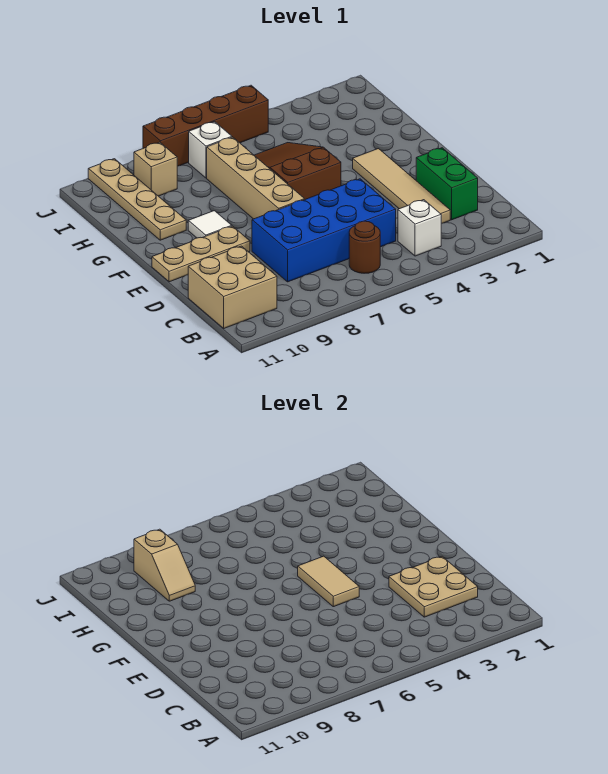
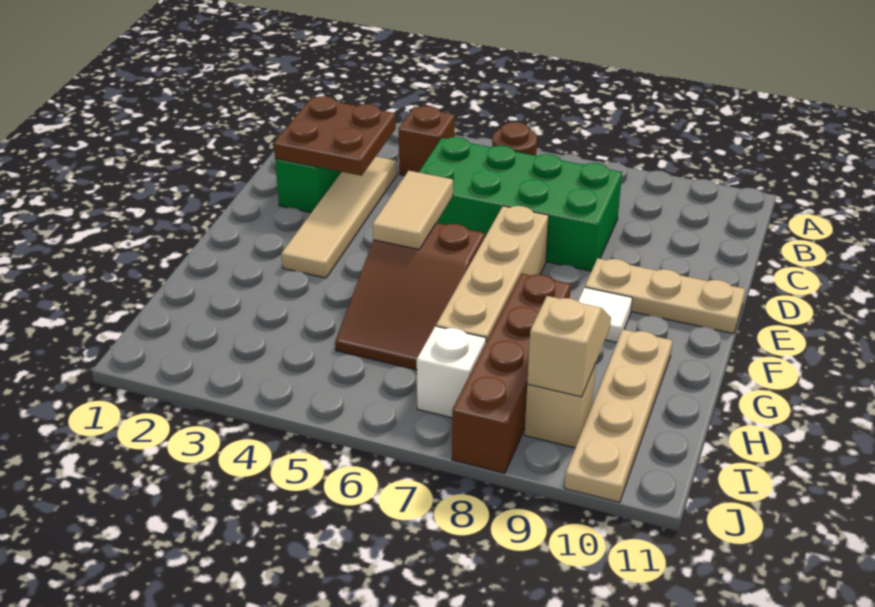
white brick B4 level 1 -> brown brick B4 level 1
tan brick B10:C11 level 1 -> none
tan plate C2:D3 level 2 -> brown plate C2:D3 level 2
blue brick C5:D8 level 1 -> green brick C5:D8 level 1
brown brick J5:J8 level 1 -> brown brick G8:J8 level 1

